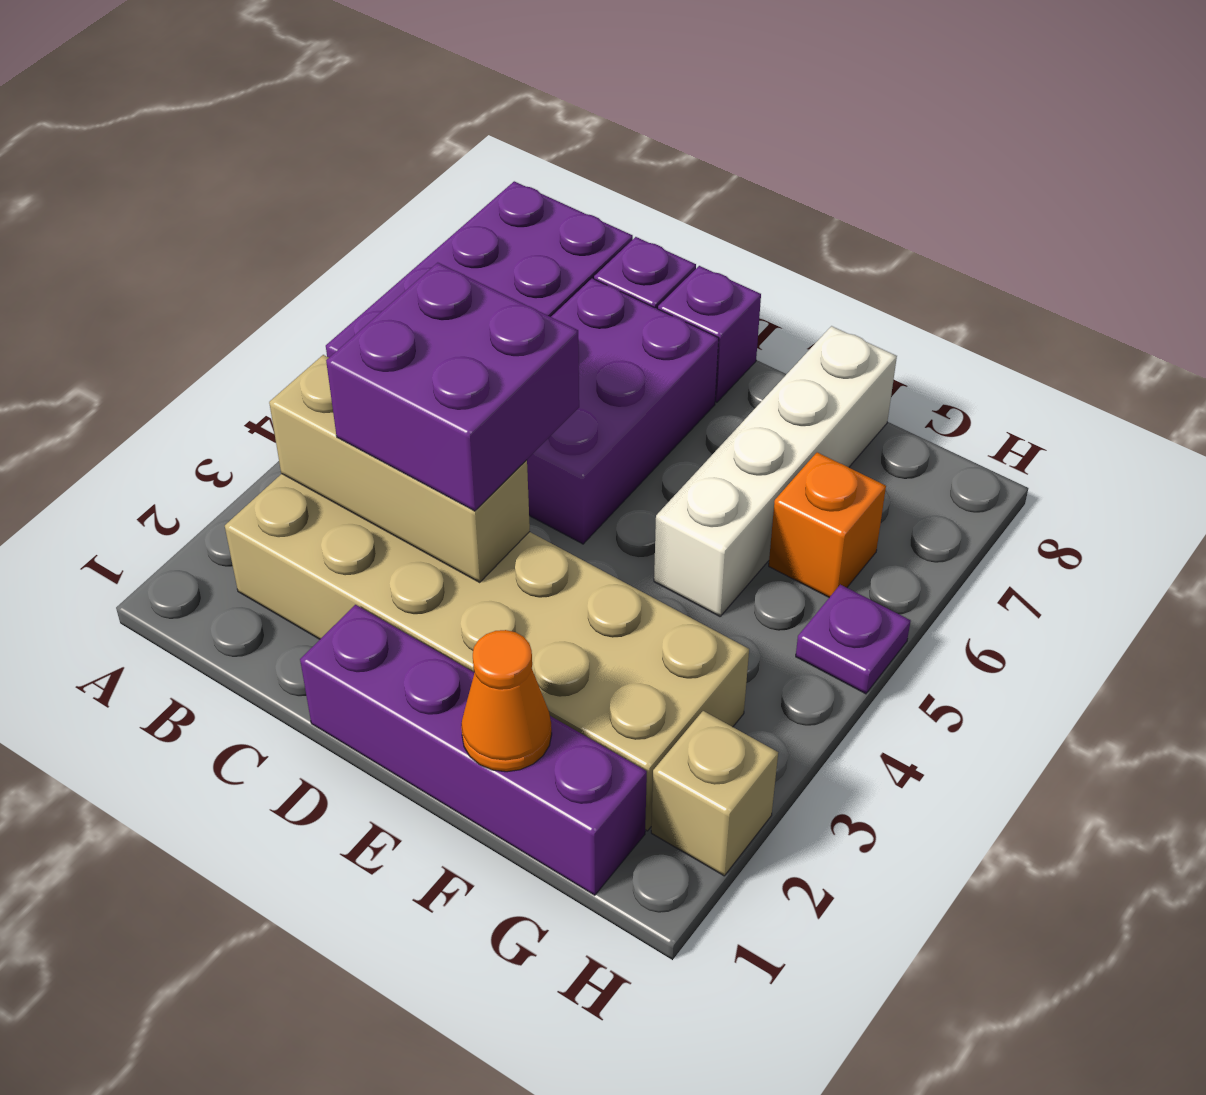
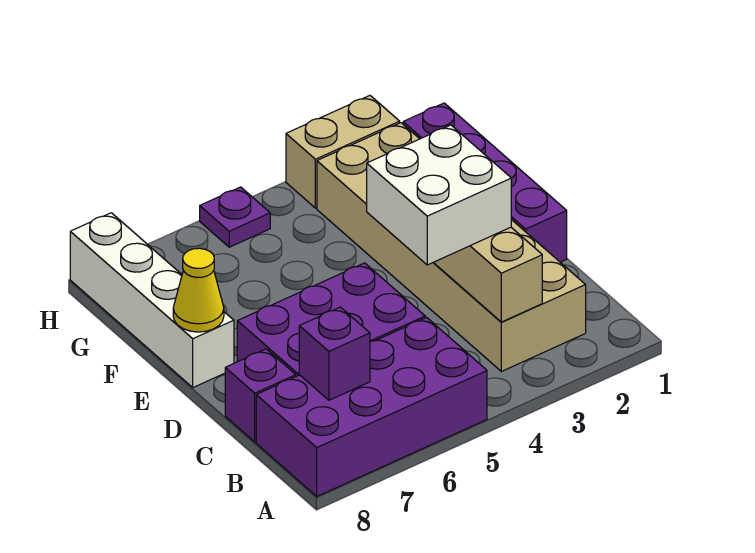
purple brick C3:D4 level 3 -> white brick C3:D4 level 3
purple brick D8 level 1 -> purple brick B7 level 2
none -> yellow cone E8 level 2
orange cone F1 level 2 -> none
white brick F5:F8 level 1 -> white brick E8:H8 level 1
orange brick G6 level 1 -> none
tan brick H2 level 1 -> tan brick H2:H3 level 1

